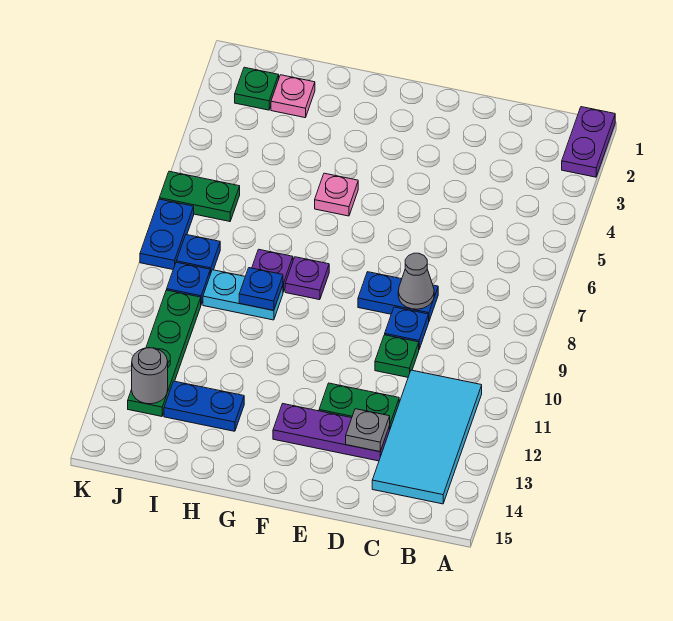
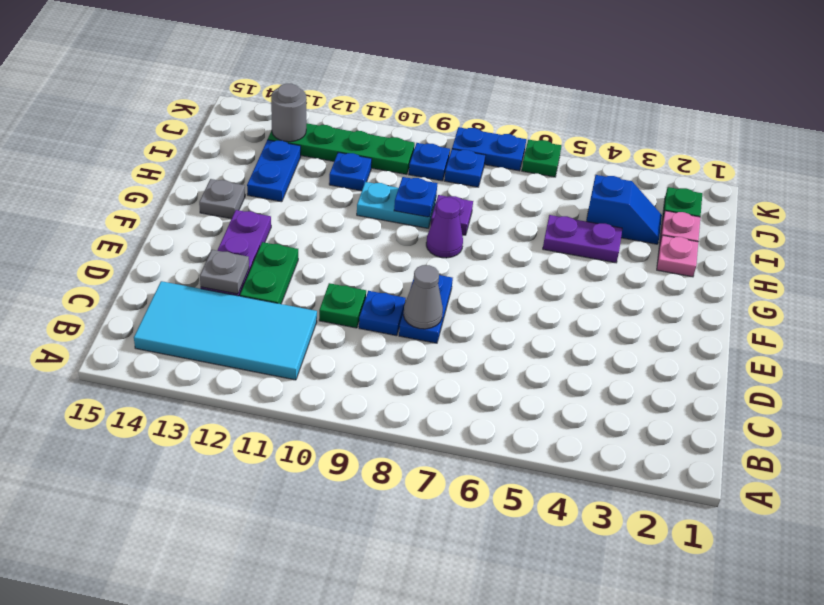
purple plate A1:A2 level 1 -> purple plate H4:H5 level 1
pink plate G5 level 1 -> pink plate H2 level 1
purple plate G8 level 1 -> purple cone G8 level 1
none -> grey plate G14 level 1
cyan plate H9:I9 level 1 -> cyan plate H9:H10 level 1
none -> blue slope I3:I4 level 1 top 4
none -> blue plate I11 level 1
green plate J6:K6 level 1 -> green plate K6 level 1

